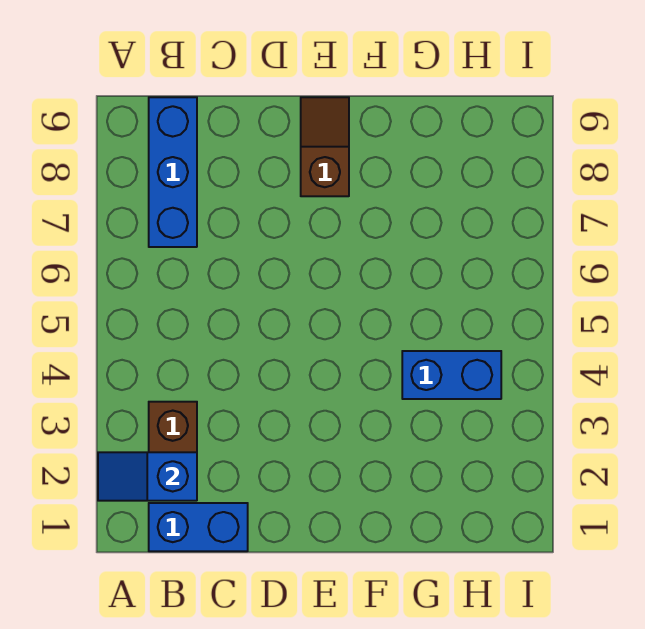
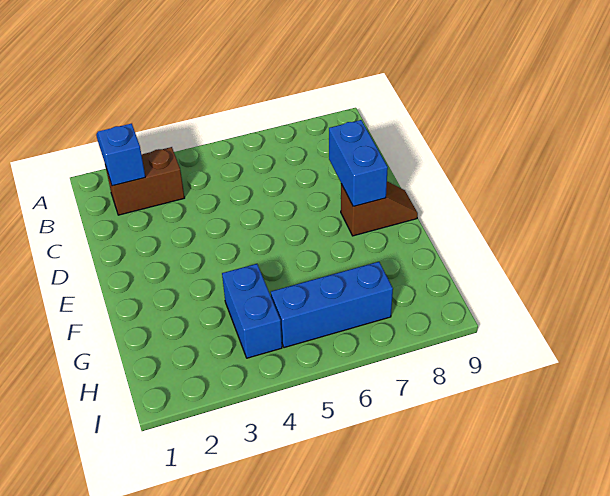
blue brick B1:C1 level 1 -> blue brick D8:E8 level 2
blue brick B7:B9 level 1 -> blue brick H5:H7 level 1

